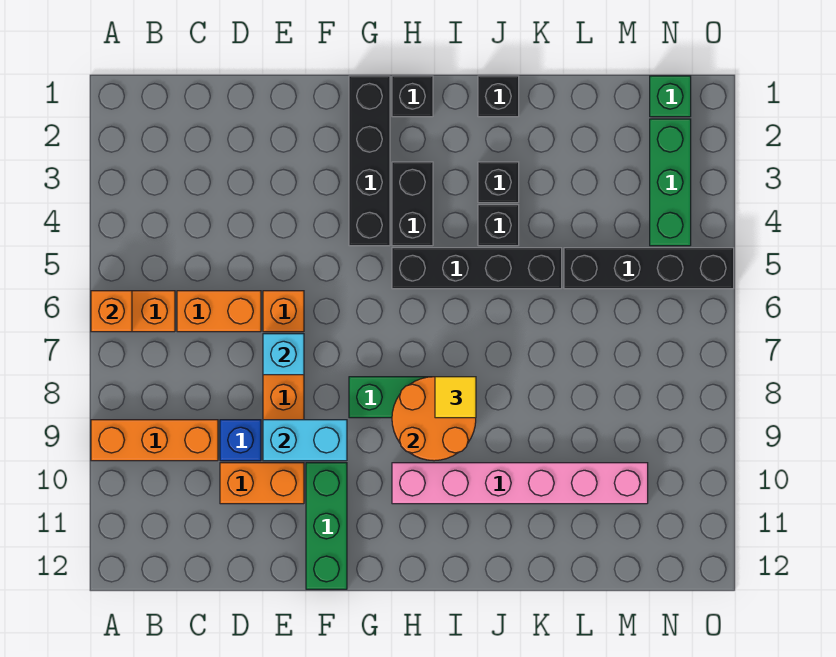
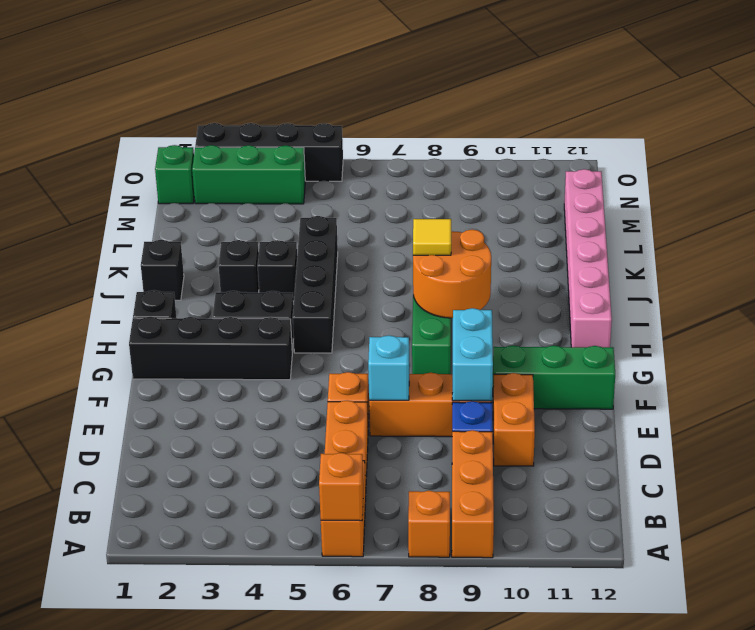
none -> orange brick A8 level 1
pink brick H10:M10 level 1 -> pink brick H12:M12 level 1
black brick L5:O5 level 1 -> black brick O2:O5 level 1

